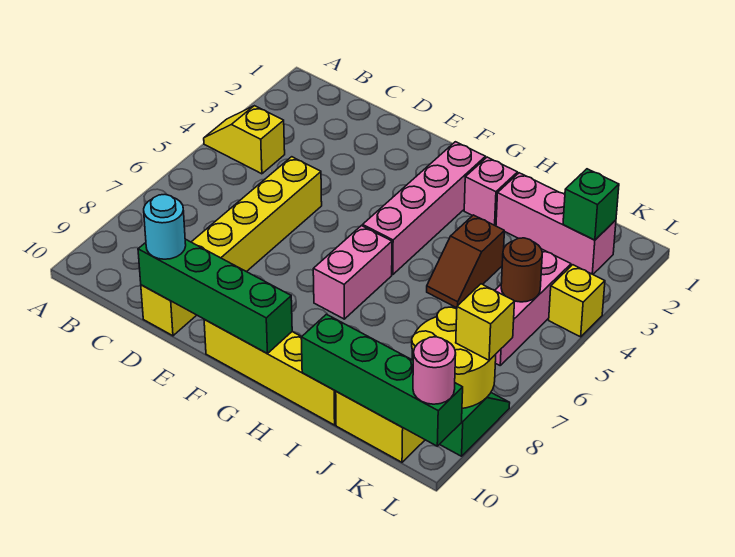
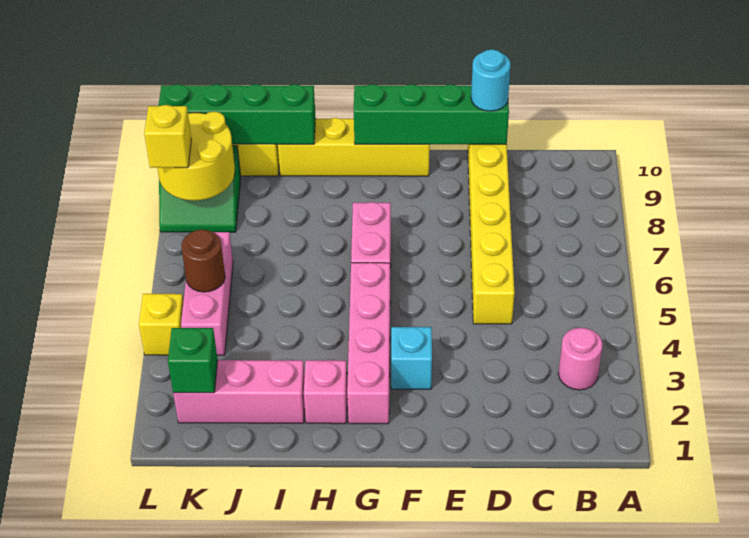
yellow slope A4:B4 level 1 top B -> none
none -> cyan brick F3 level 1
brown slope I4:I5 level 1 top 4 -> none
pink round brick L10 level 3 -> pink round brick B3 level 1

